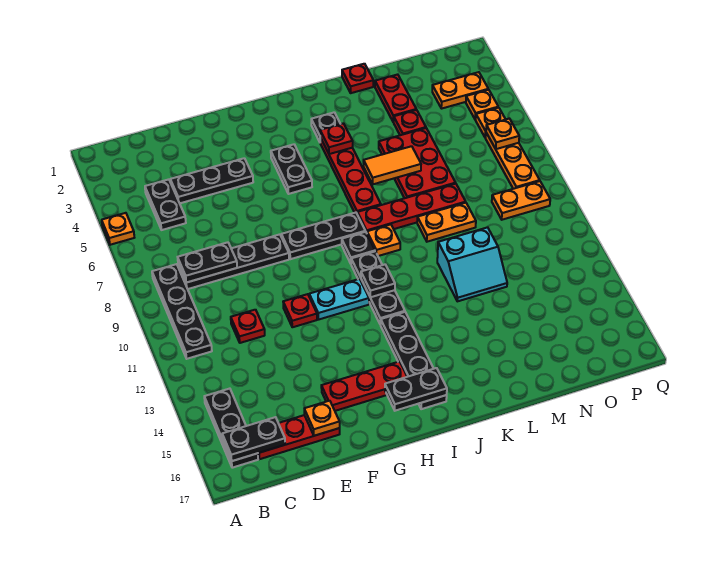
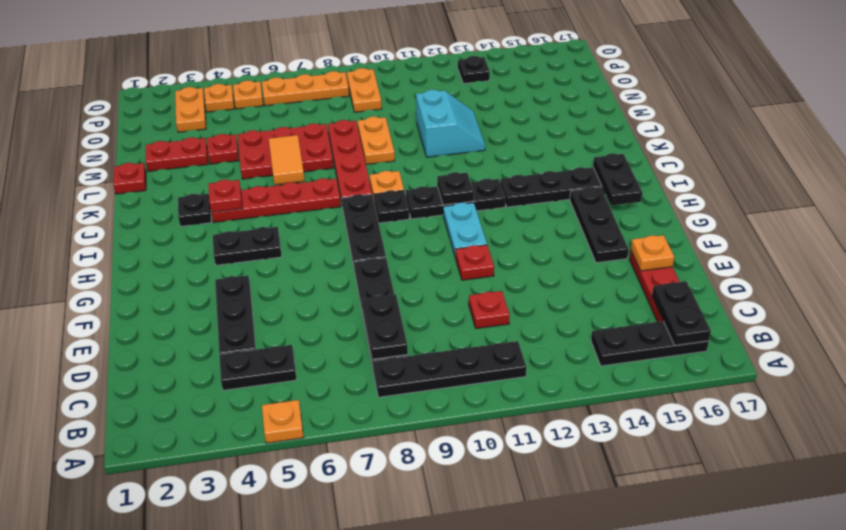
red plate F15:H15 level 1 -> black plate F15:H15 level 1
orange plate P6 level 2 -> none
none -> black plate P13 level 1

